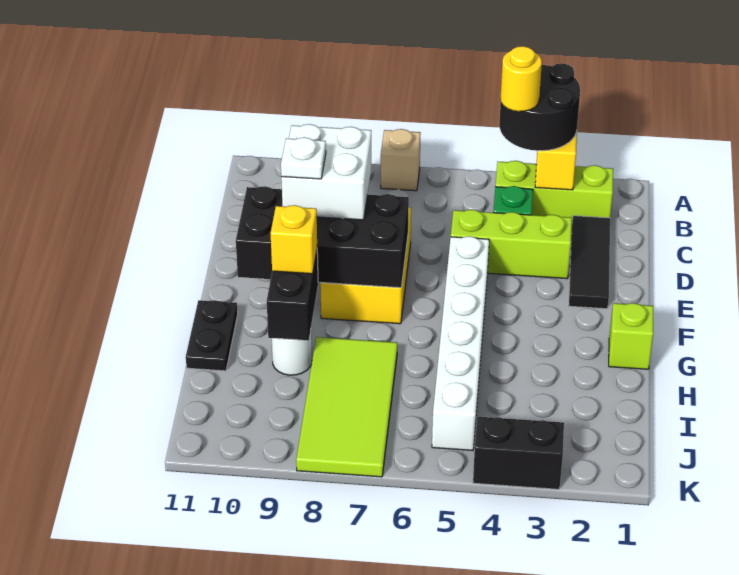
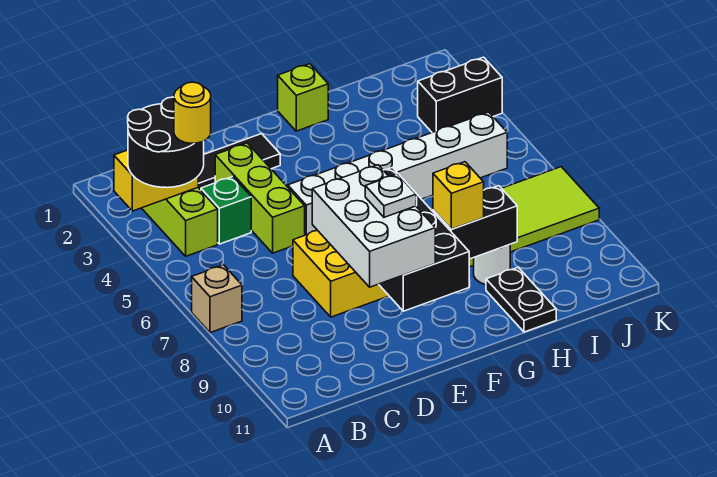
white brick D8:E9 level 3 -> white brick D8:E10 level 3
black plate G11:H11 level 1 -> black plate H10:H11 level 1
black brick K3:K4 level 1 -> black brick J3:K3 level 1

